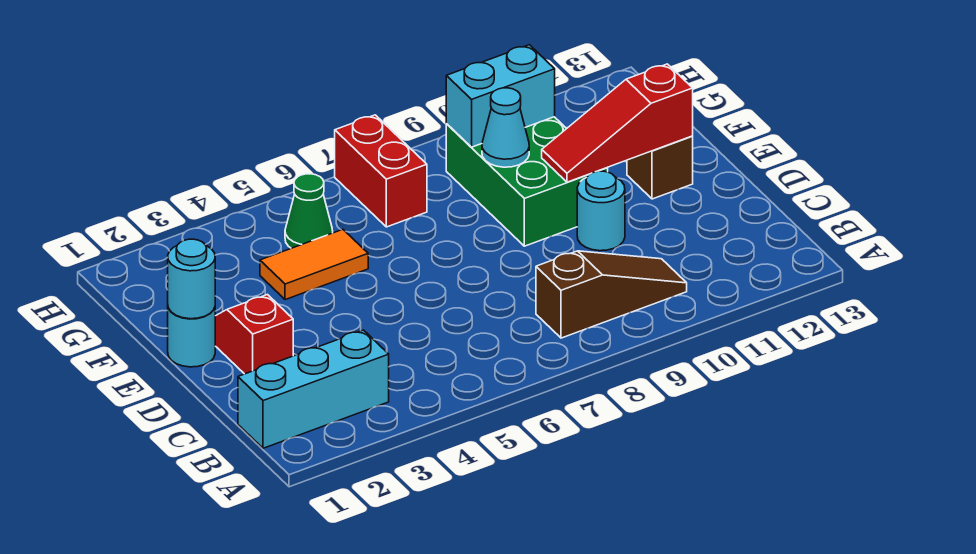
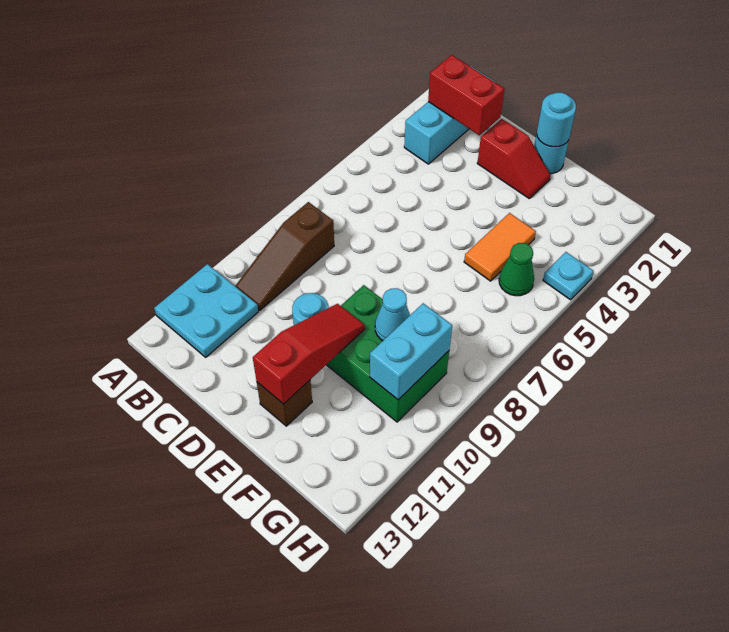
none -> cyan plate A11:B12 level 1
red brick G7:H7 level 1 -> red brick B2:C2 level 2
none -> cyan plate H4 level 1

